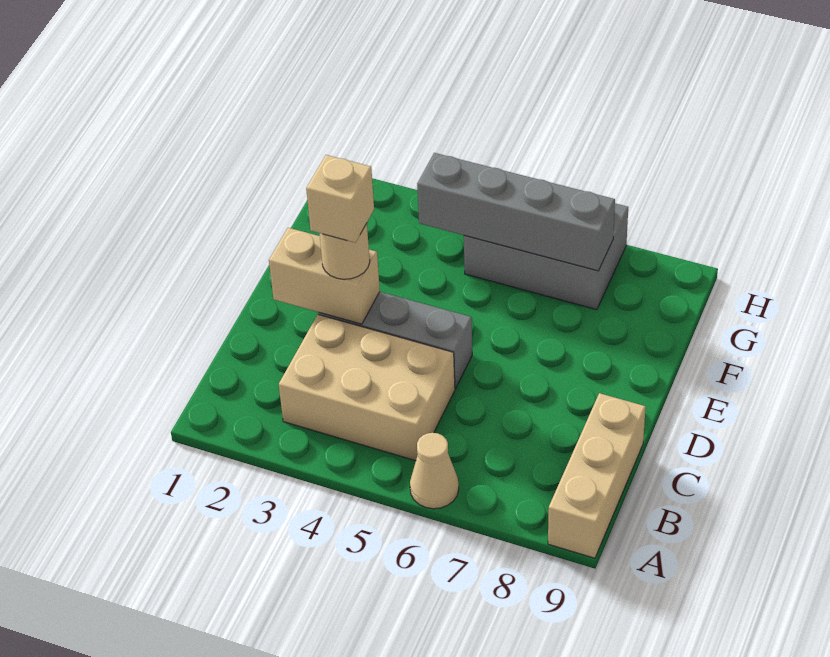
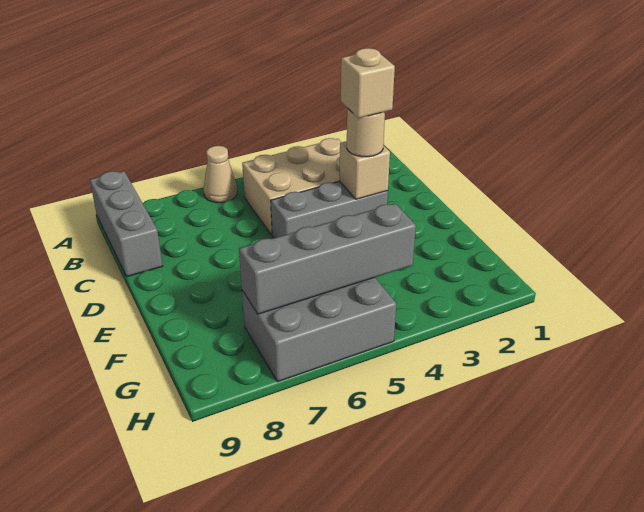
tan brick A9:C9 level 1 -> grey brick A9:C9 level 1
tan brick D2:D3 level 2 -> tan brick D3 level 2

